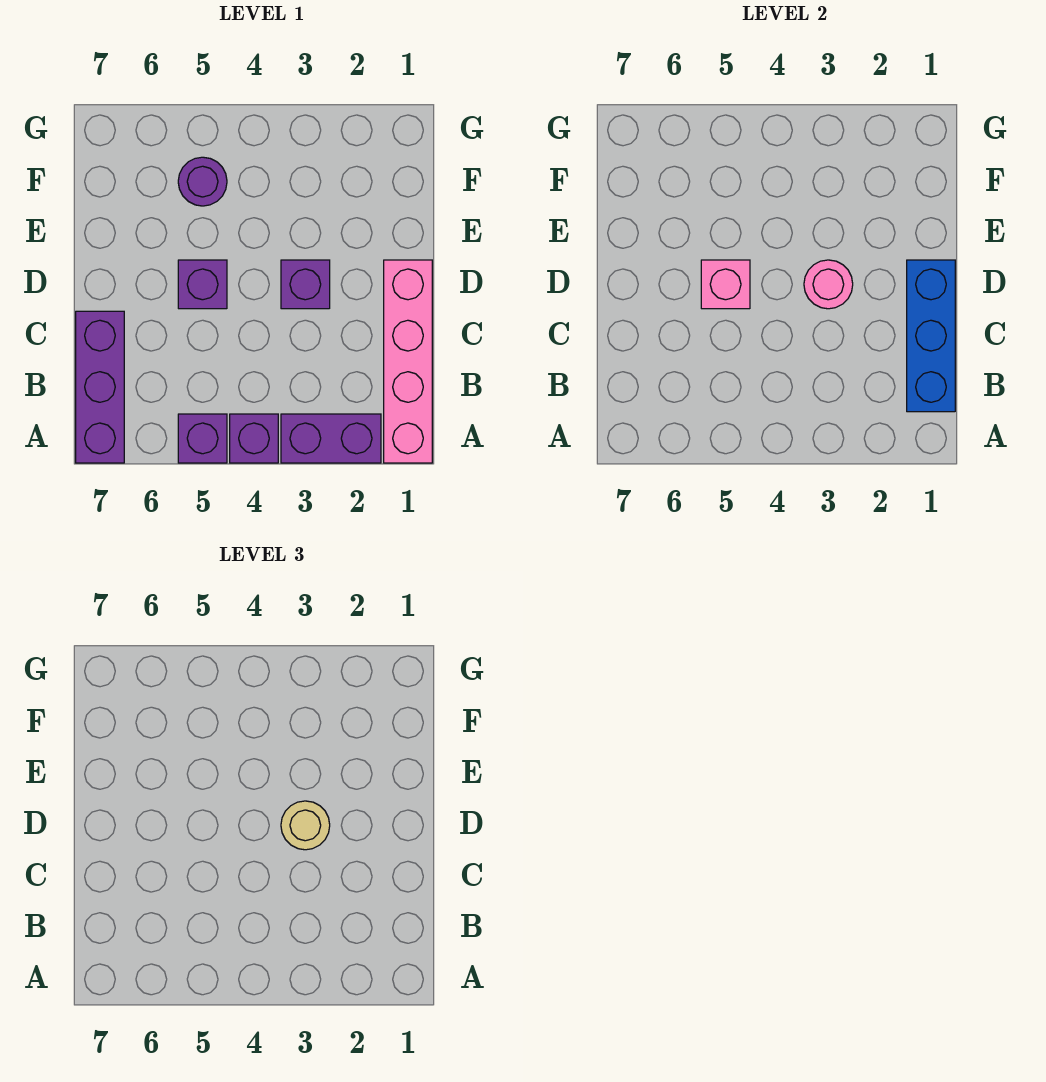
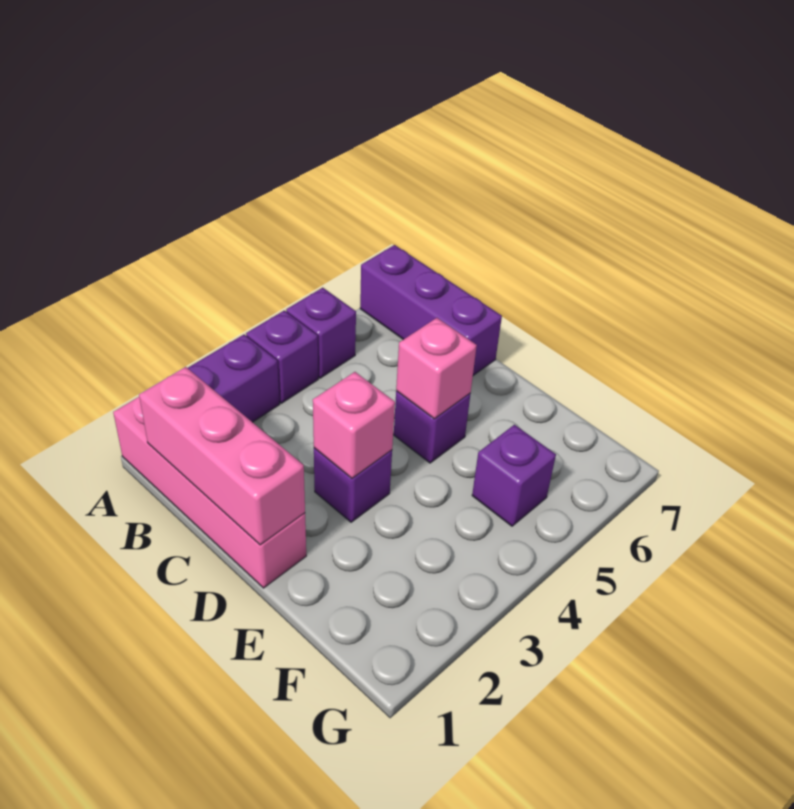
blue brick B1:D1 level 2 -> pink brick B1:D1 level 2
pink round brick D3 level 2 -> pink brick D3 level 2
tan round brick D3 level 3 -> none
purple round brick F5 level 1 -> purple brick F5 level 1

